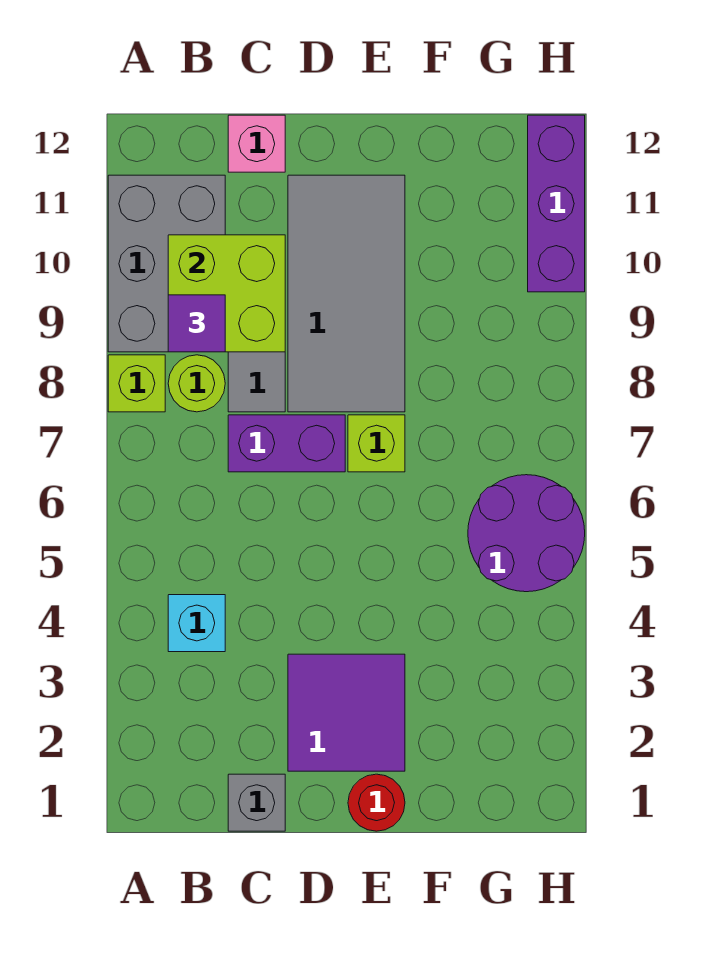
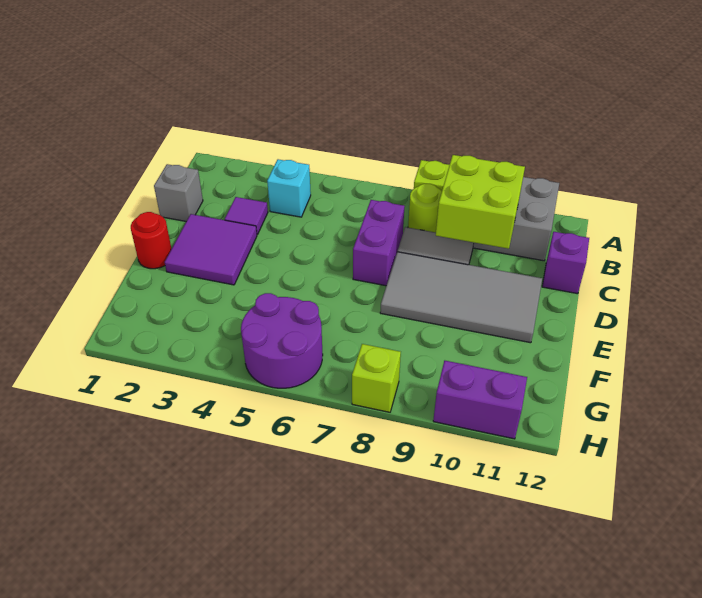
purple tile B9 level 3 -> purple tile C3 level 1
pink brick C12 level 1 -> purple brick C12 level 1
lime brick E7 level 1 -> lime brick H8 level 1
purple brick H10:H12 level 1 -> purple brick H10:H11 level 1

